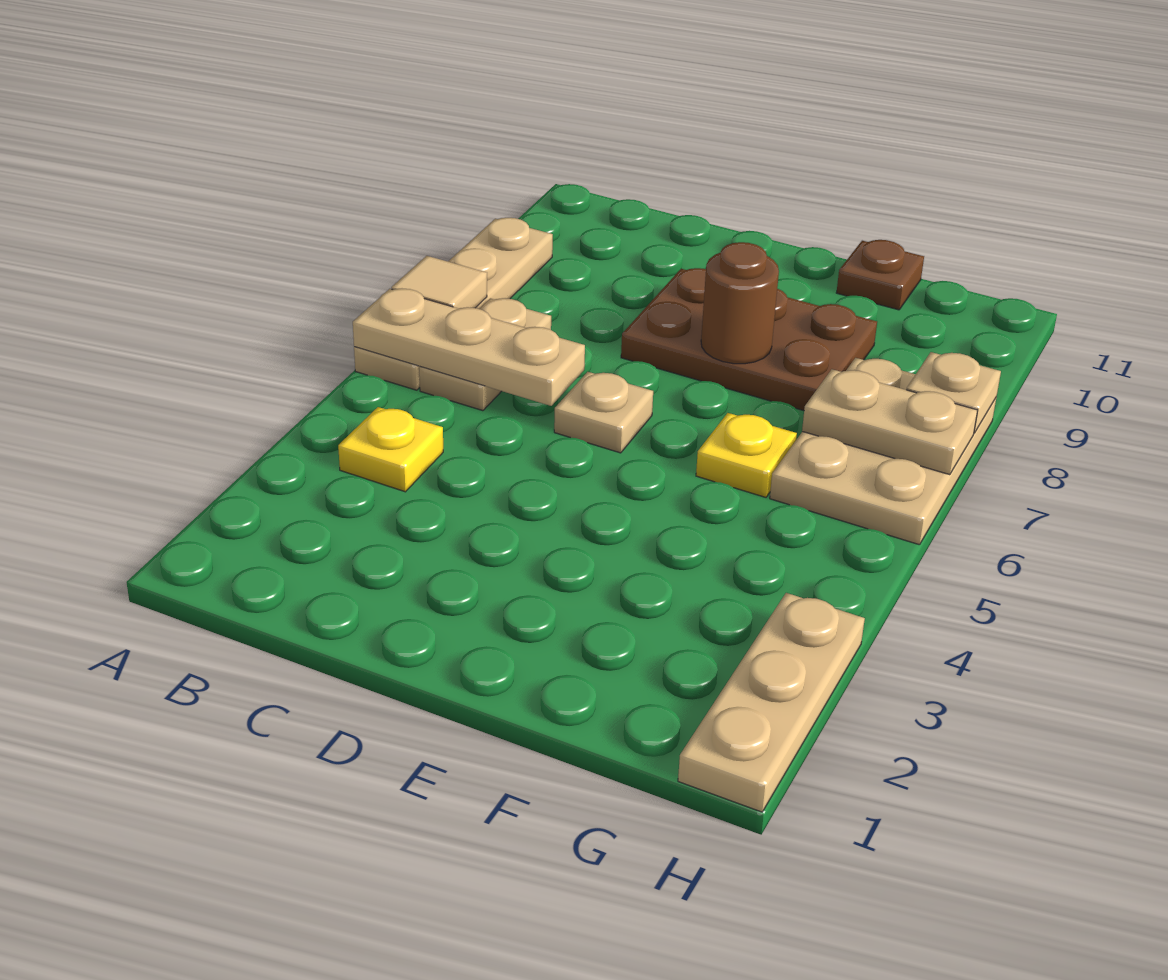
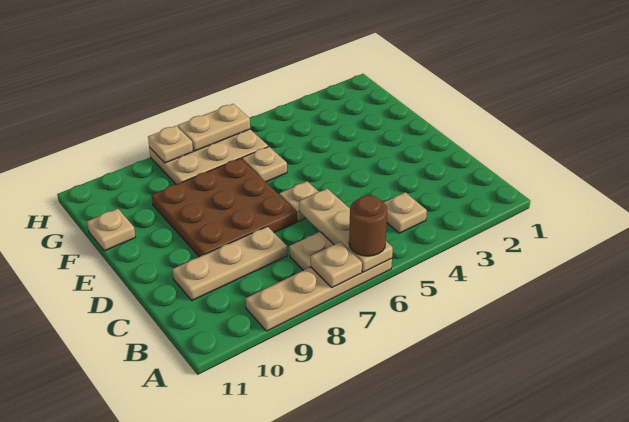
tan tile A7 level 2 -> tan plate A7 level 2
yellow plate B4 level 1 -> tan plate B4 level 1
brown plate D8:F9 level 1 -> brown plate D7:F9 level 1
brown round brick E8 level 2 -> brown round brick A6 level 3
yellow plate F6 level 1 -> tan plate F6 level 1
brown plate F11 level 1 -> tan plate F11 level 1
tan plate G7:H7 level 2 -> tan plate H6:H7 level 2
tan plate H1:H3 level 1 -> tan plate C8:C10 level 1

